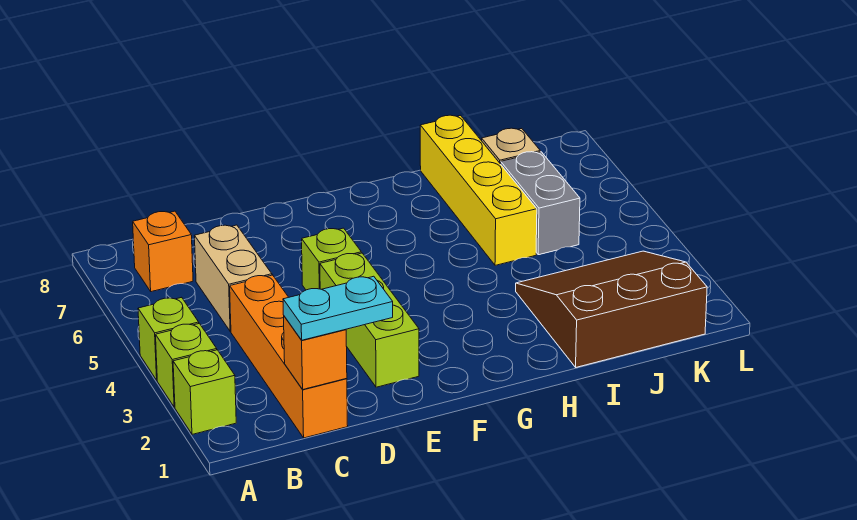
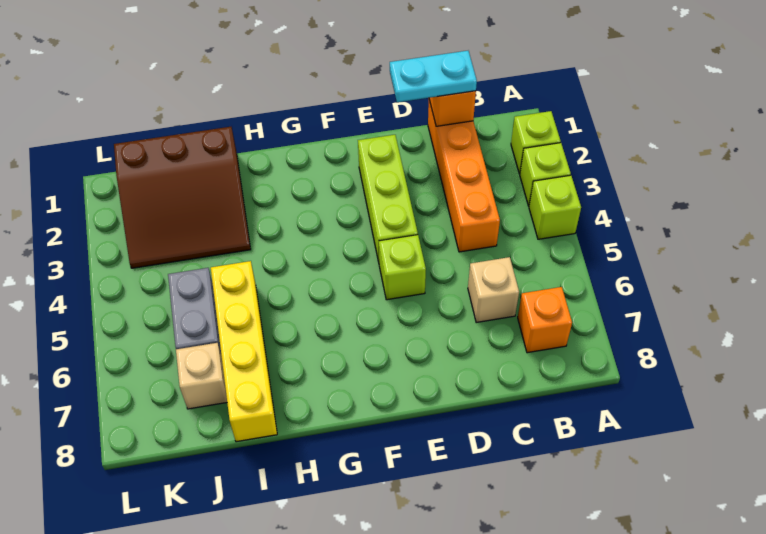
tan brick C5:C6 level 1 -> tan brick C6 level 1

